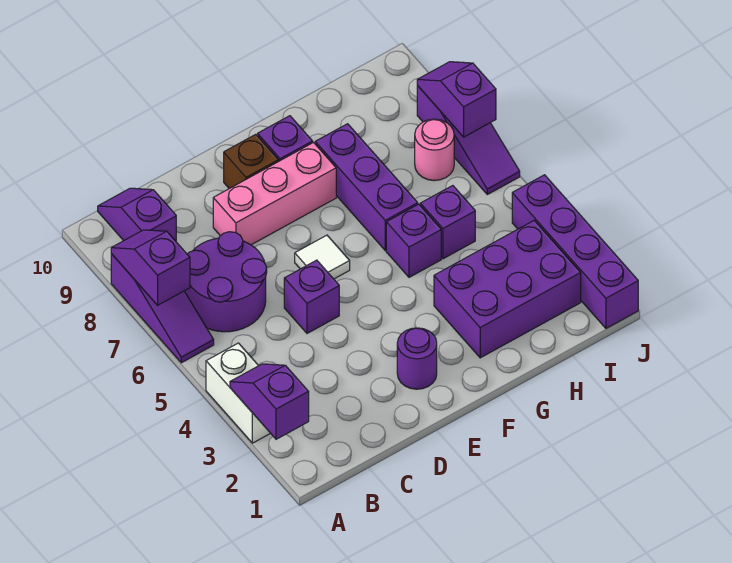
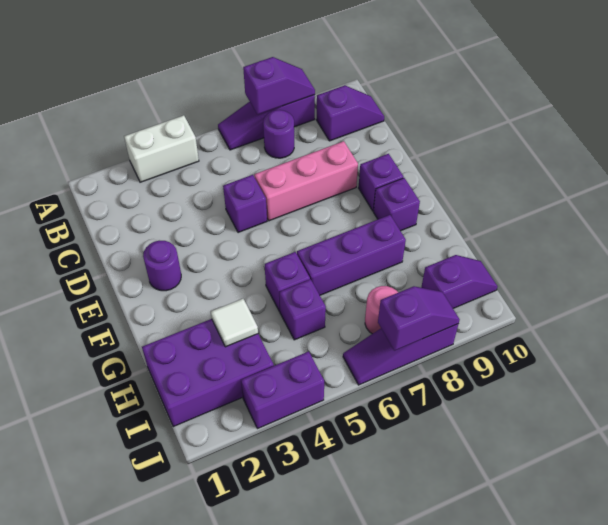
purple slope A2:A3 level 2 top 2 -> purple slope I9:I10 level 1 top 9
purple round brick B6:C7 level 1 -> purple round brick B7 level 1
pink brick D8:F8 level 1 -> pink brick D6:D8 level 1
white tile E6 level 1 -> white tile H3 level 2
brown brick E9 level 1 -> purple brick E9 level 1
purple brick G2:I3 level 1 -> purple brick H1:I3 level 1
purple brick J1:J4 level 1 -> purple brick J3:J4 level 1

